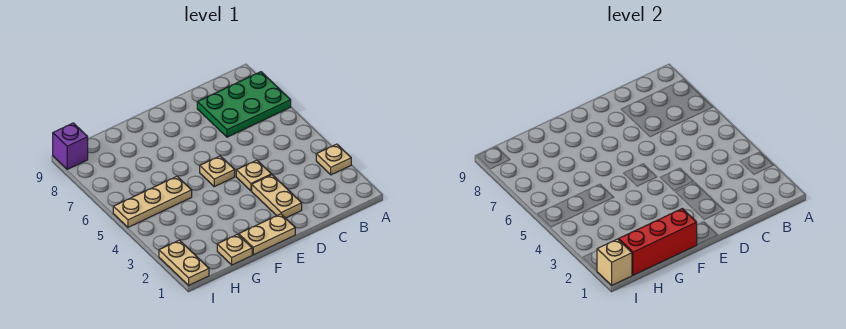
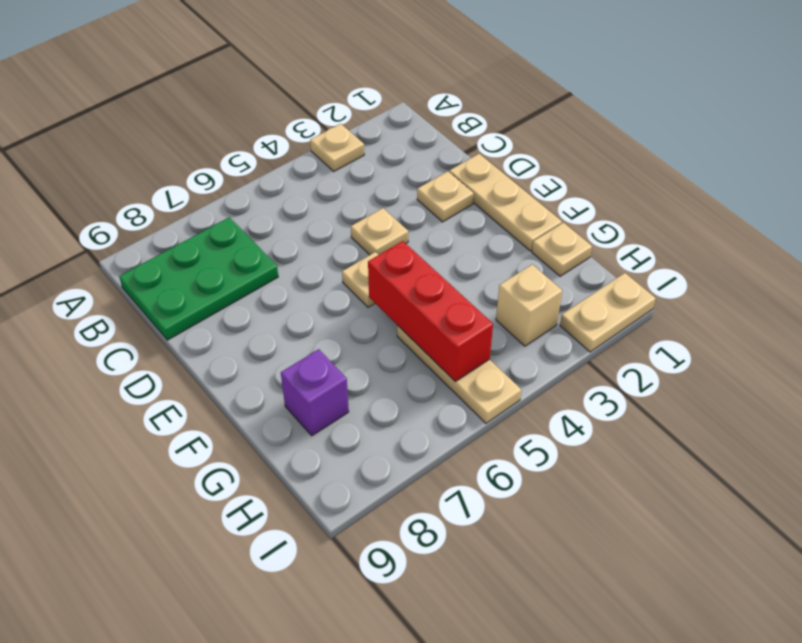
green plate A7:C8 level 1 -> green plate B7:C9 level 1
tan plate D2:D3 level 1 -> tan plate D2 level 1
tan plate E1:F1 level 1 -> tan plate D1:F1 level 1
red brick F1:H1 level 2 -> red brick F5:H5 level 2
tan brick I1 level 2 -> tan brick H3 level 1
purple brick I9 level 1 -> purple brick G8 level 1

